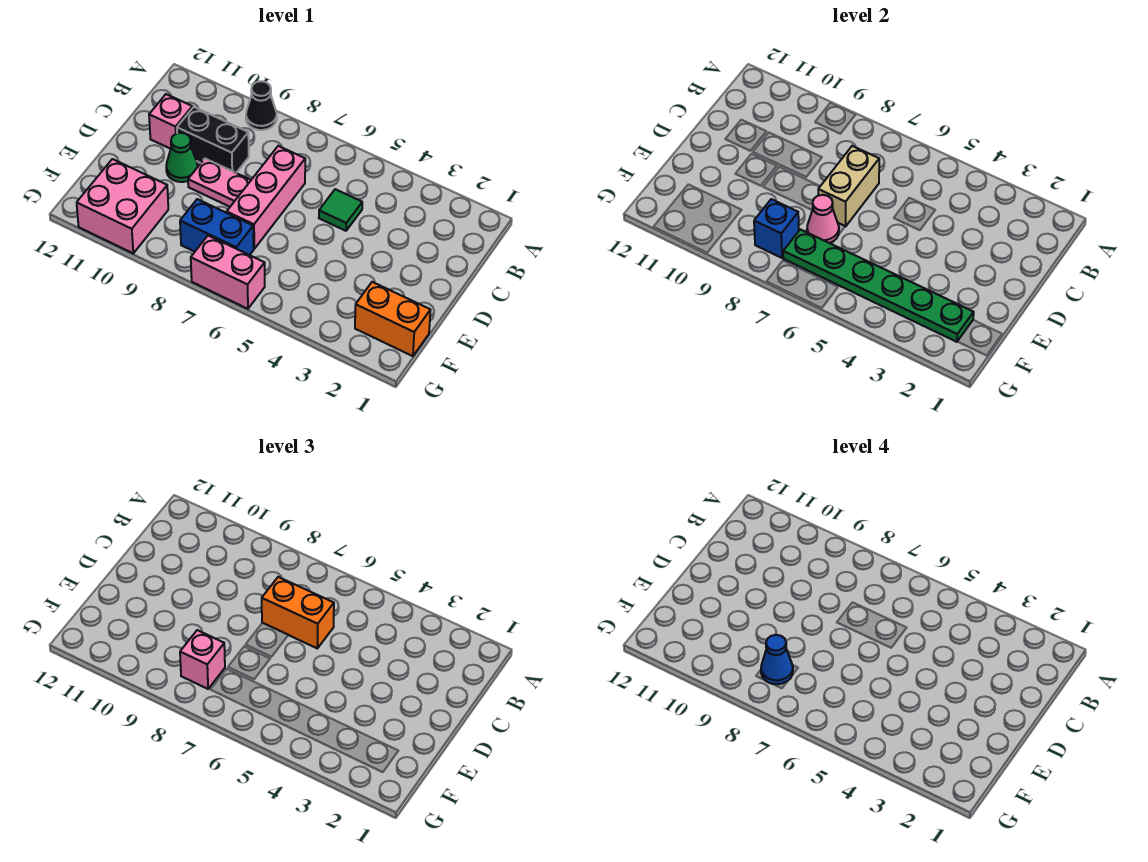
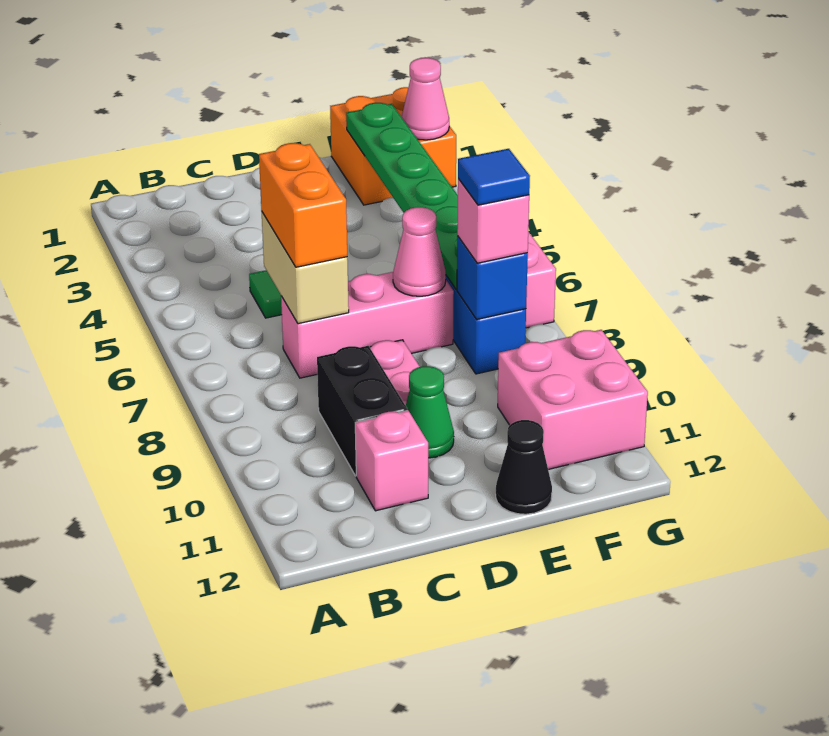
black cone A9 level 1 -> black cone E12 level 1
tan brick C7:D7 level 2 -> tan brick C6:C7 level 2
orange brick F1:F2 level 1 -> orange brick F1:G2 level 1
blue cone F8 level 4 -> blue tile F8 level 4
none -> pink cone G2 level 2

